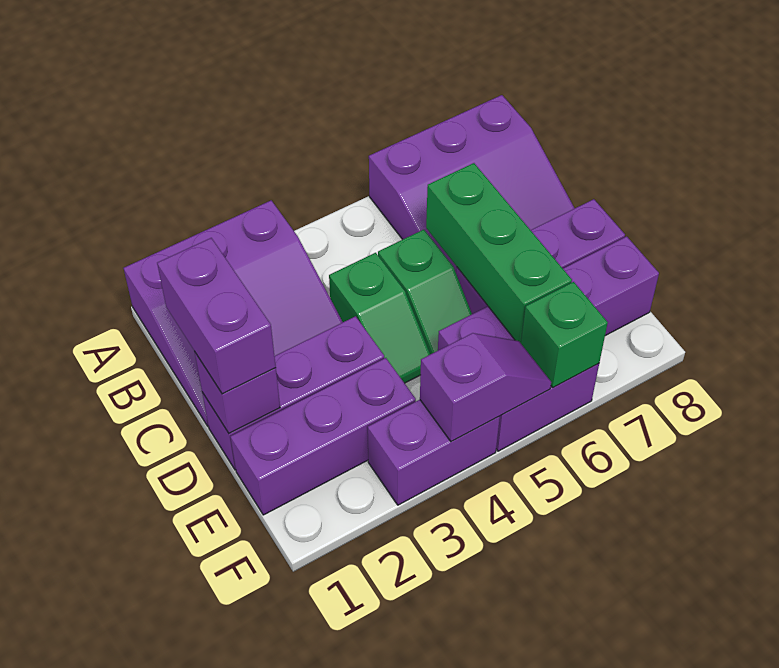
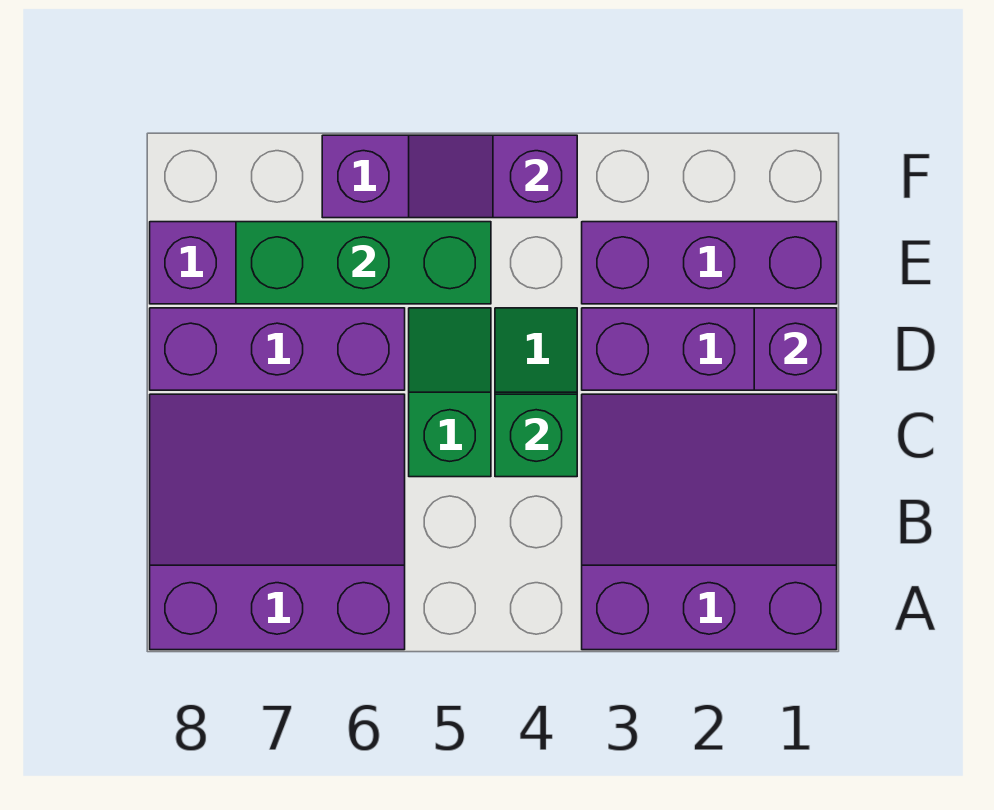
purple brick C1:D1 level 3 -> none
green brick C6:E6 level 2 -> green brick E5:E7 level 2
purple brick F3:F4 level 1 -> none
green brick F6 level 2 -> green brick C4 level 2

